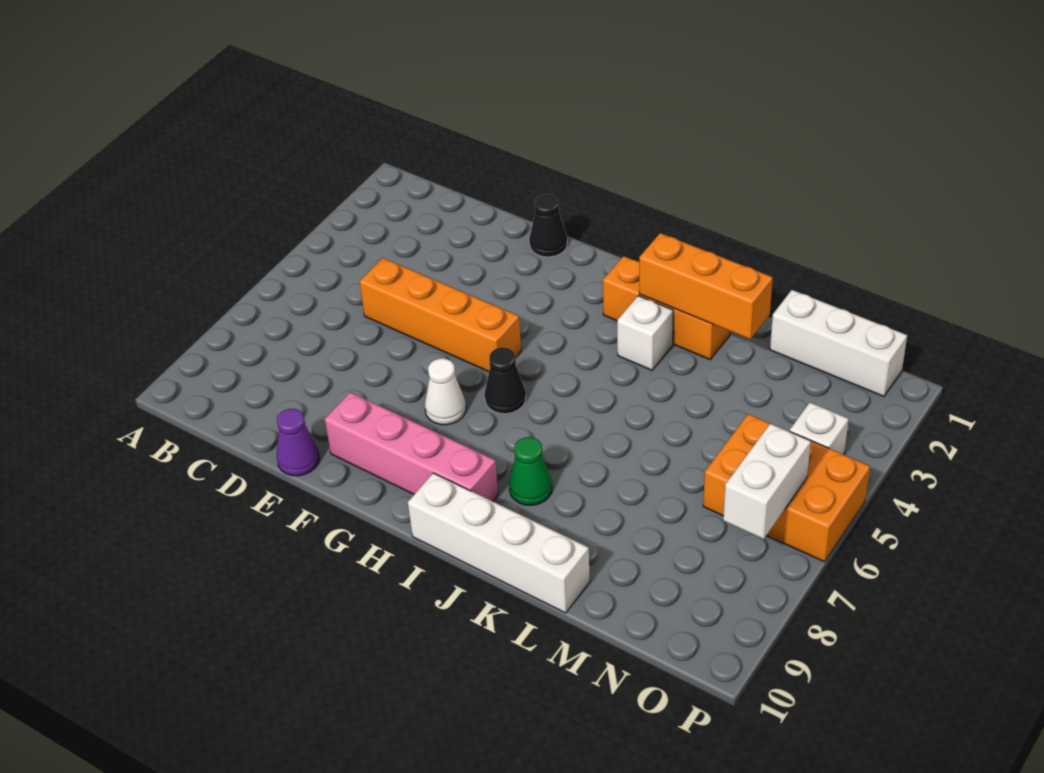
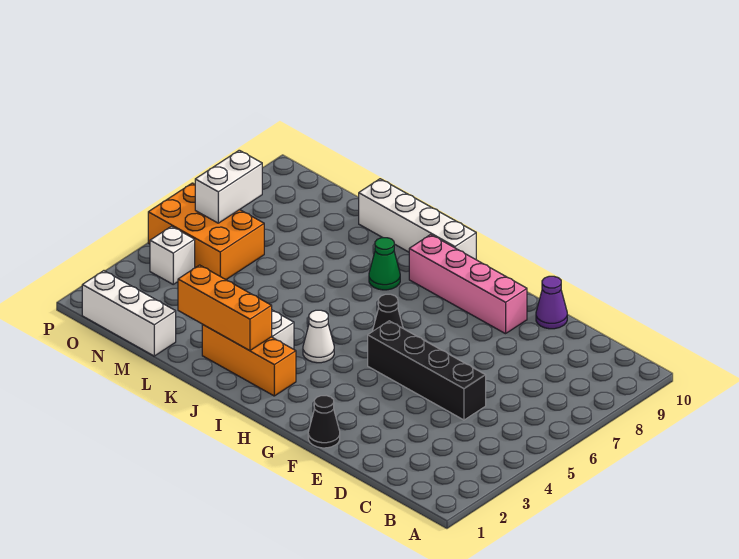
orange brick D5:G5 level 1 -> black brick D5:G5 level 1
white cone G7 level 1 -> white cone I4 level 1

